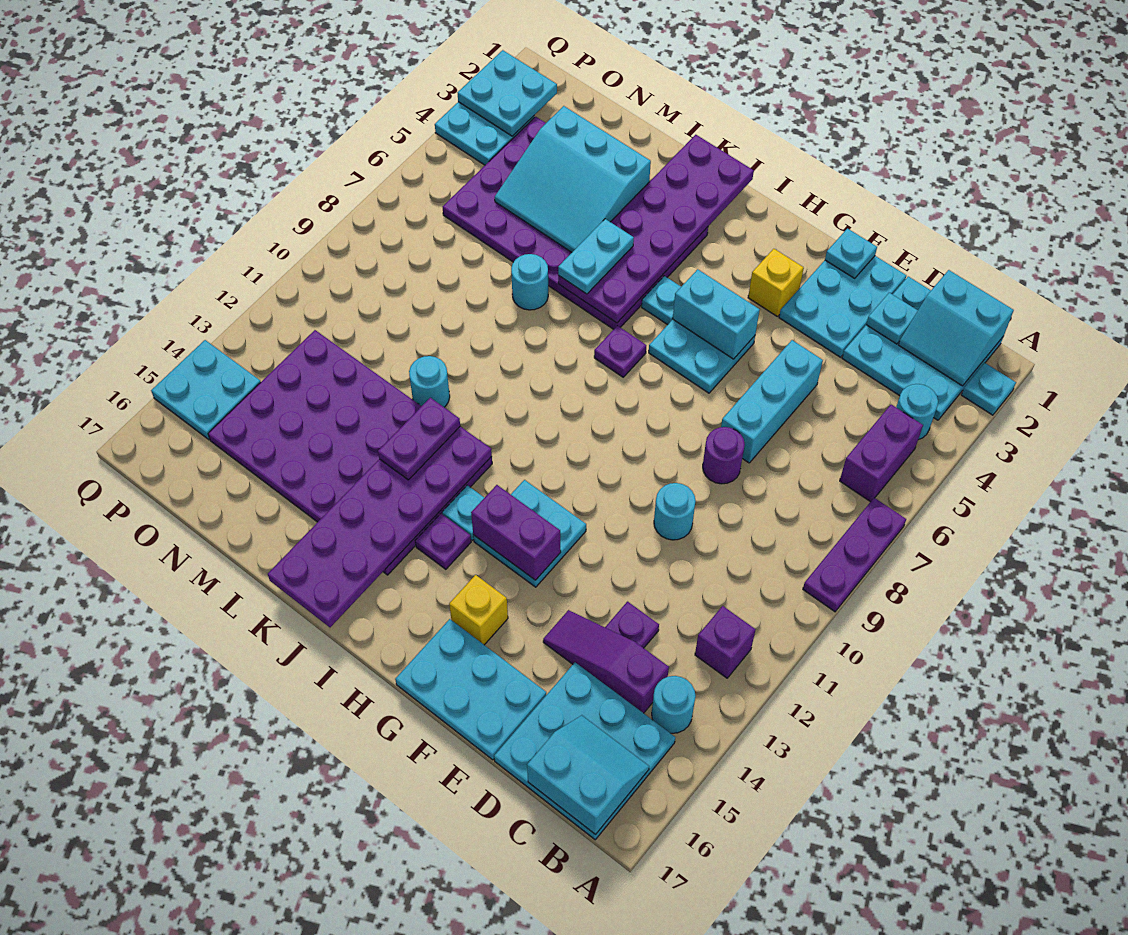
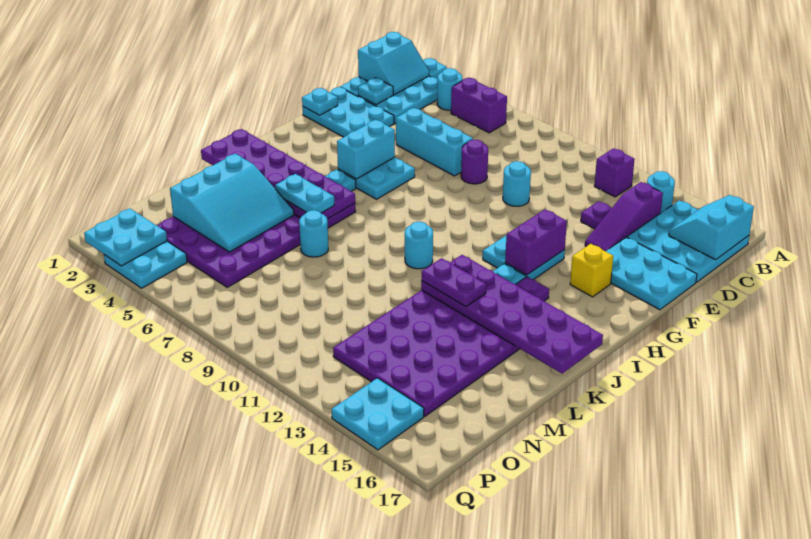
purple plate A7:A9 level 1 -> none
cyan plate E16:G17 level 1 -> cyan plate E15:F17 level 1
yellow brick G3 level 1 -> none
purple plate I7 level 1 -> none
cyan round brick L11 level 1 -> cyan round brick J10 level 1

